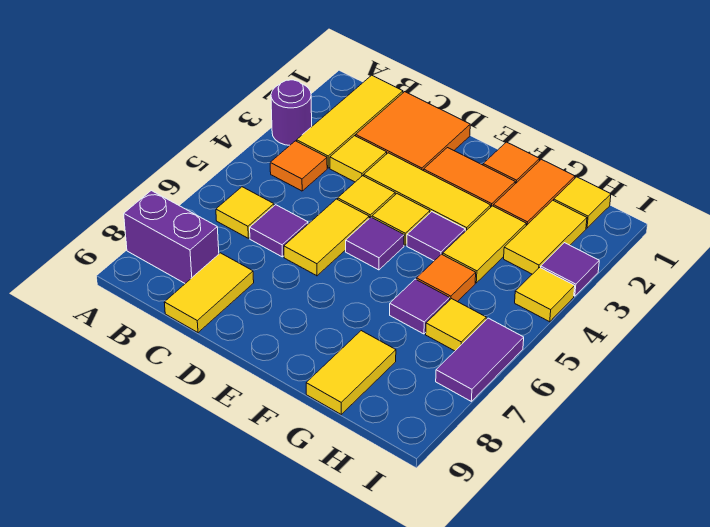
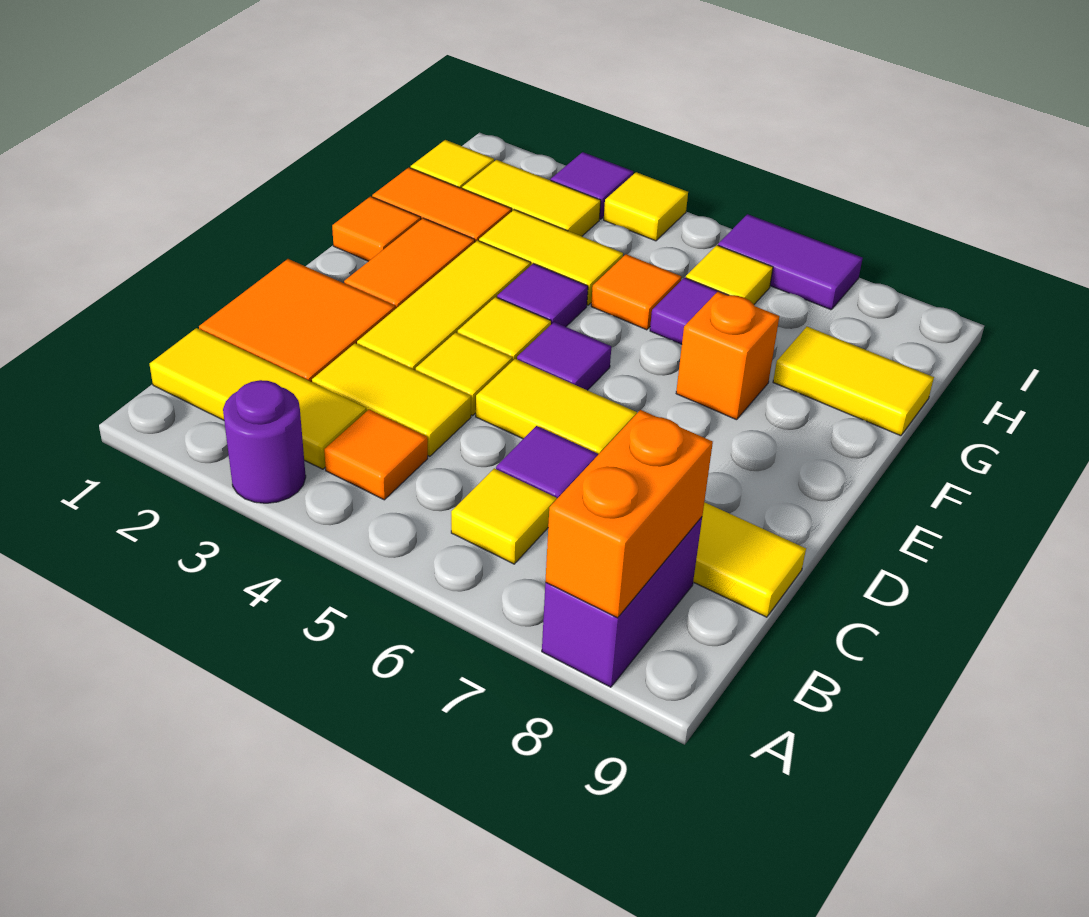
none -> orange brick A8:B8 level 2
yellow tile C3 level 1 -> yellow tile C3:C4 level 1
none -> orange brick F7 level 1

